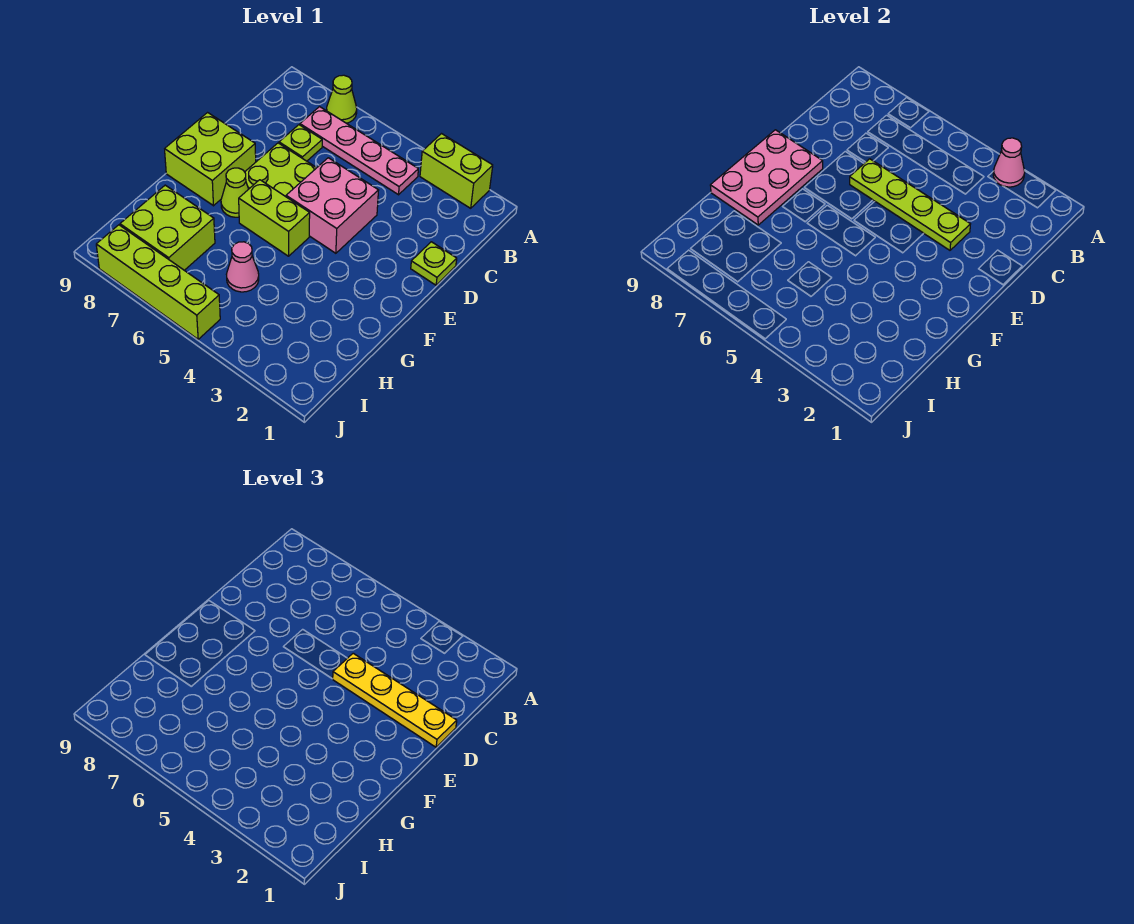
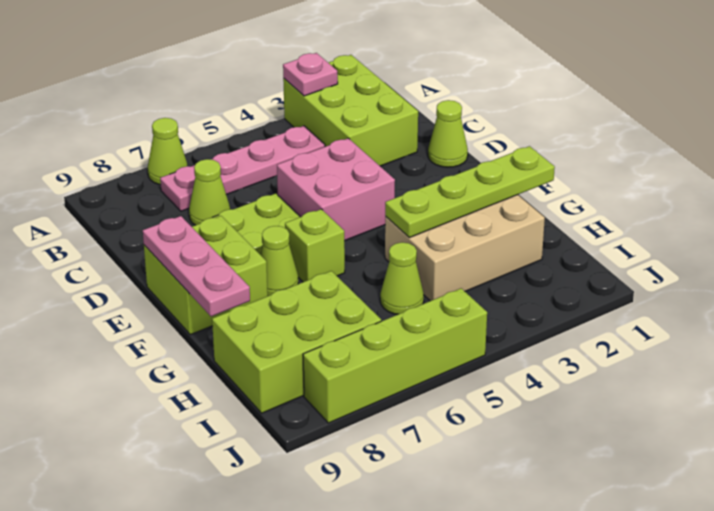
lime brick A2:A3 level 1 -> lime brick A2:C3 level 1
pink cone A3 level 2 -> pink plate A3 level 2
lime plate C7 level 1 -> lime cone C7 level 1
lime plate D1 level 1 -> lime cone D1 level 1
yellow plate D1:D4 level 3 -> none
lime plate D3:D6 level 2 -> lime plate G1:G4 level 2
pink plate E8:G9 level 2 -> pink plate E9:G9 level 2
lime brick F5:F6 level 1 -> lime brick F6 level 1
none -> tan brick G2:H4 level 1
pink cone H5 level 1 -> lime cone H5 level 1
lime brick H7:I8 level 1 -> lime brick H7:I9 level 1

